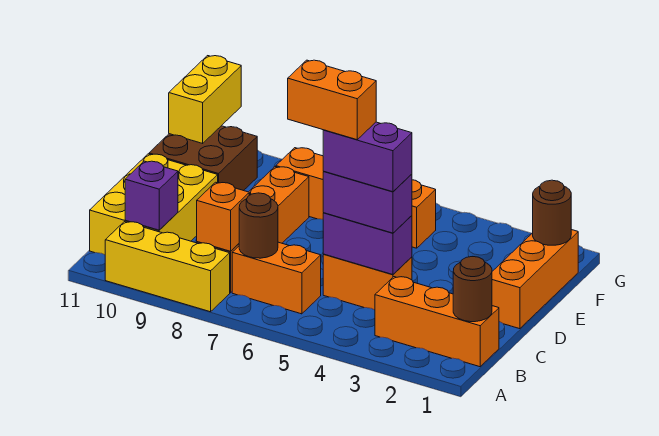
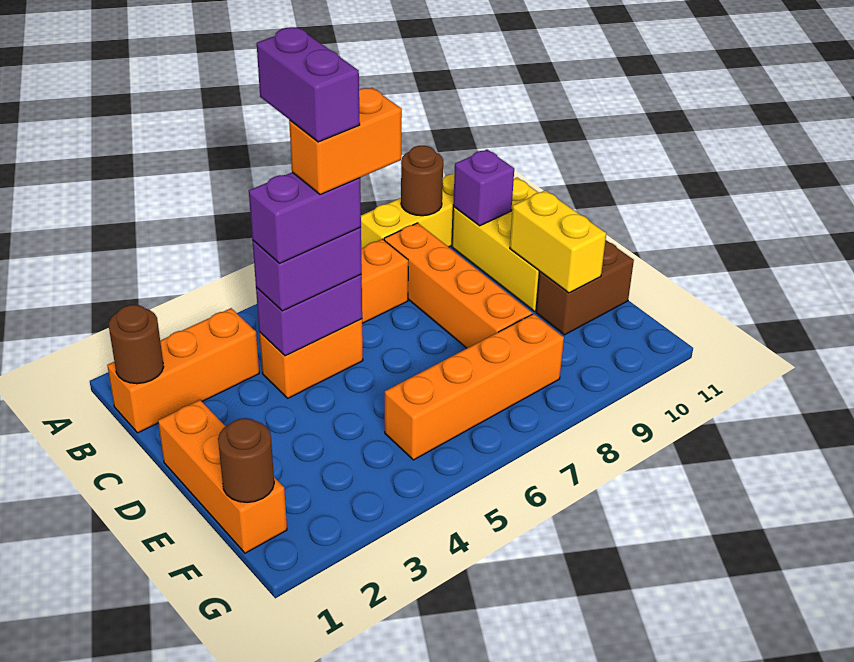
none -> purple brick B5:C5 level 6
brown round brick B7 level 2 -> brown round brick A9 level 2
orange brick B8 level 2 -> none
brown brick E10:F11 level 1 -> brown brick E10:E11 level 1
yellow brick F11:G11 level 2 -> yellow brick D10:E10 level 2

